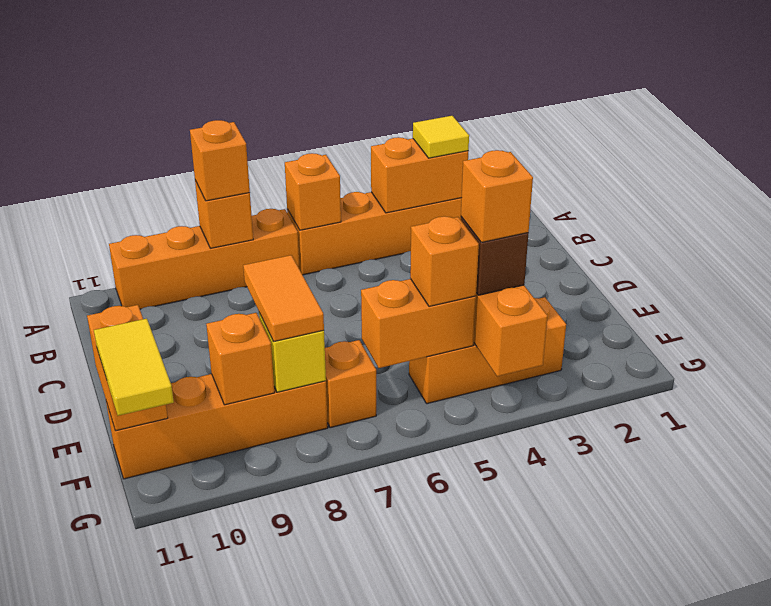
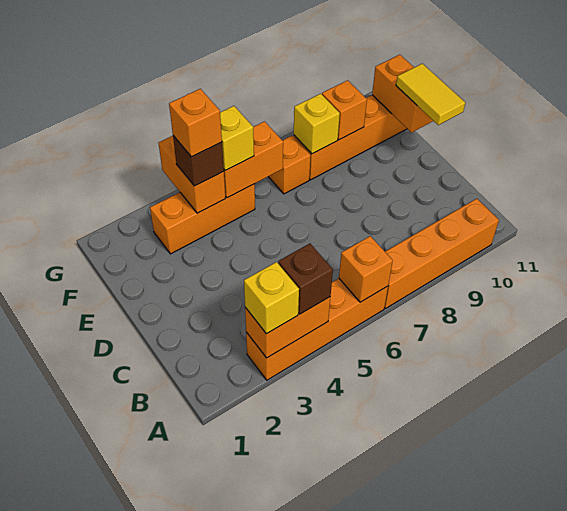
yellow tile A3 level 3 -> yellow brick A3 level 3
none -> brown brick A4 level 3
orange brick A8 level 2 -> none
orange brick A8 level 3 -> none
orange tile E8:F8 level 3 -> none
orange brick F5 level 3 -> yellow brick F5 level 3
yellow tile F11:G11 level 3 -> yellow tile D11:E11 level 3

